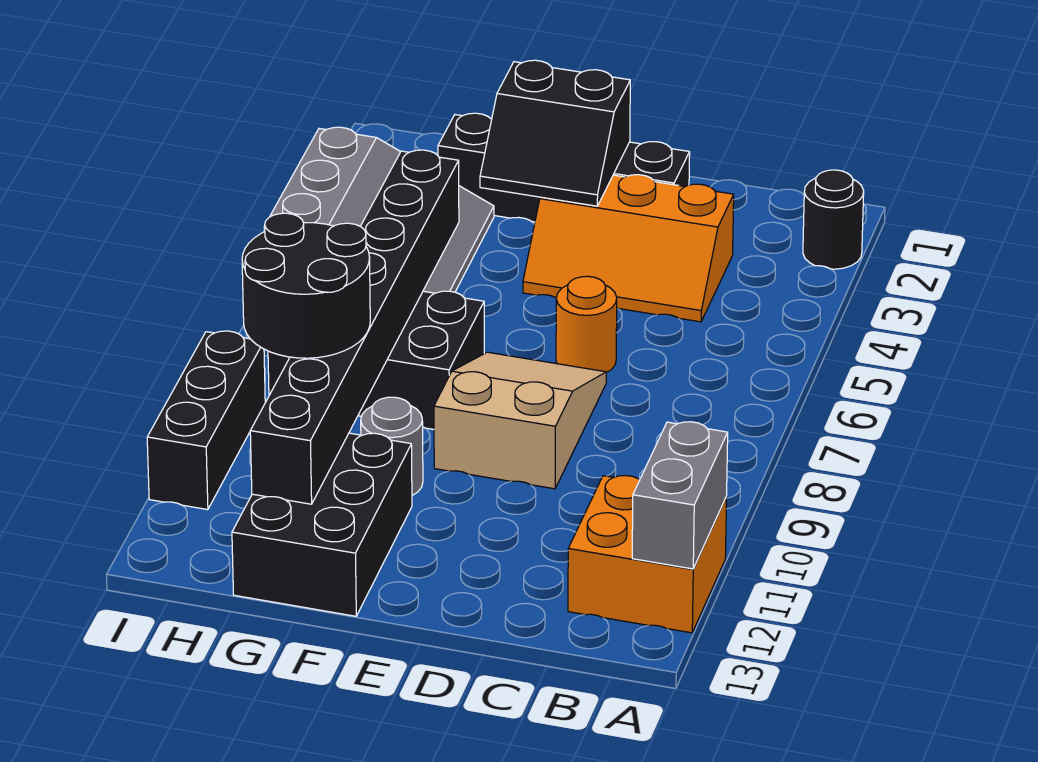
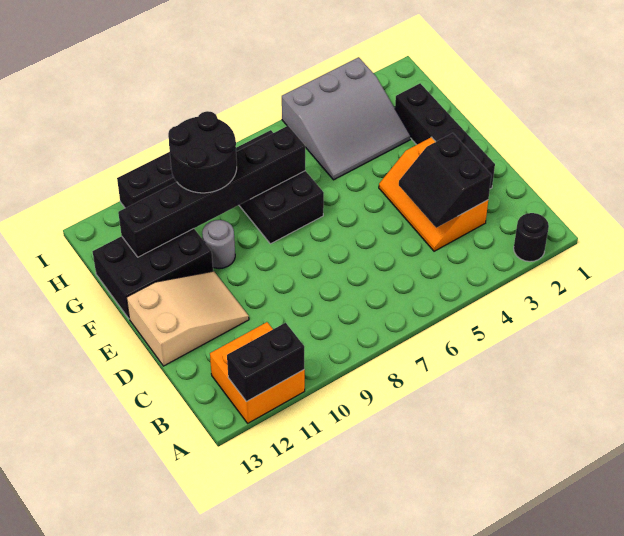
grey brick A11:A12 level 2 -> black brick A11:A12 level 2
orange round brick D6 level 1 -> none
tan slope D7:E9 level 1 top 9 -> tan slope D11:E13 level 1 top 13
black slope E2:F3 level 2 top 2 -> black slope C3:D4 level 2 top 3
black brick G5:G12 level 2 -> black brick G7:G12 level 2

